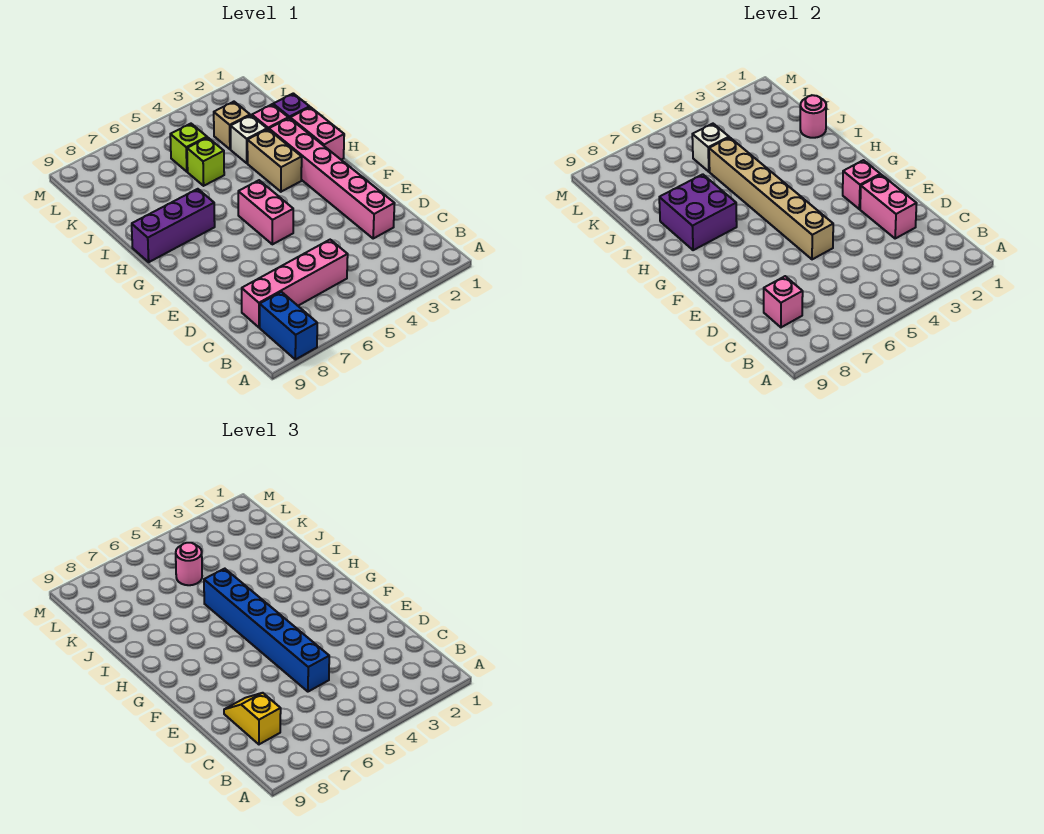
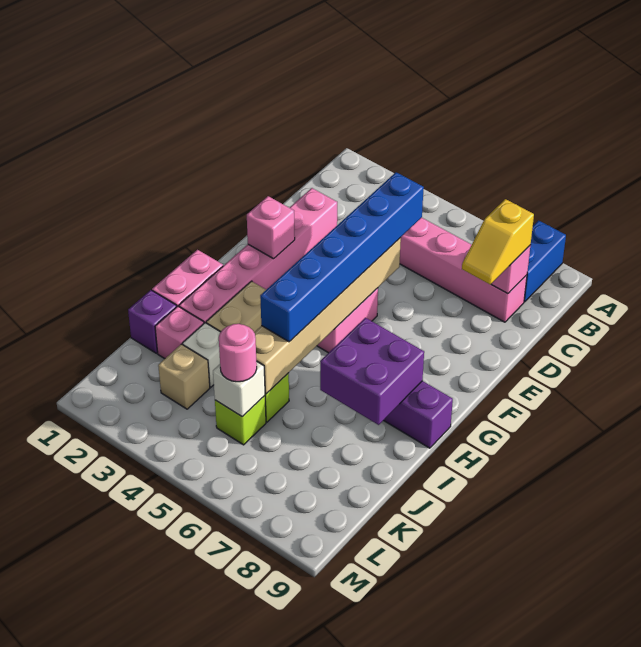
pink brick D2:E2 level 2 -> none
pink round brick J1 level 2 -> none

